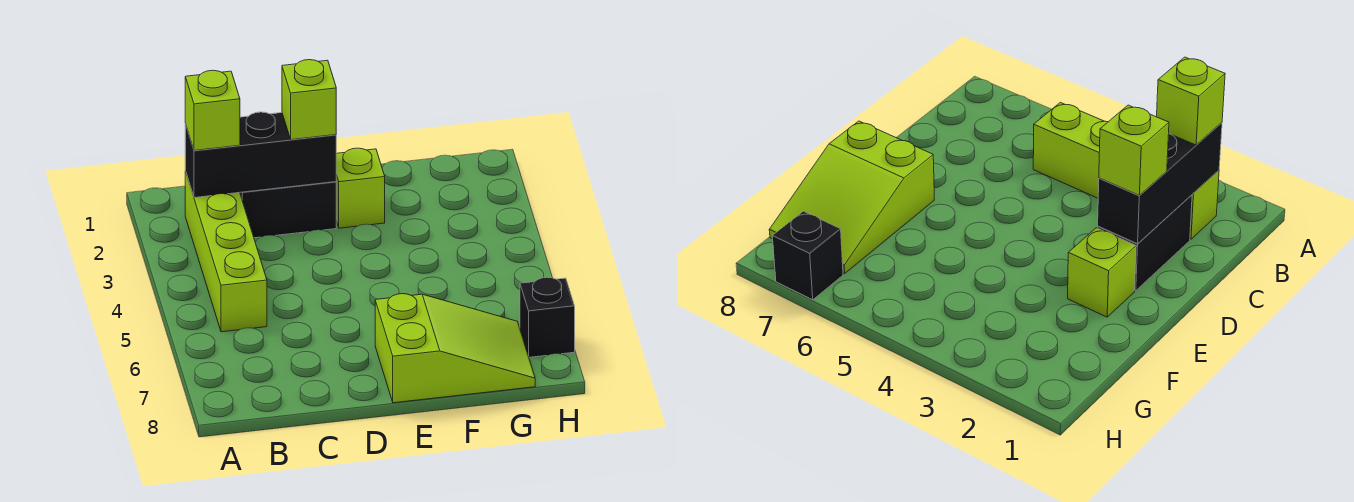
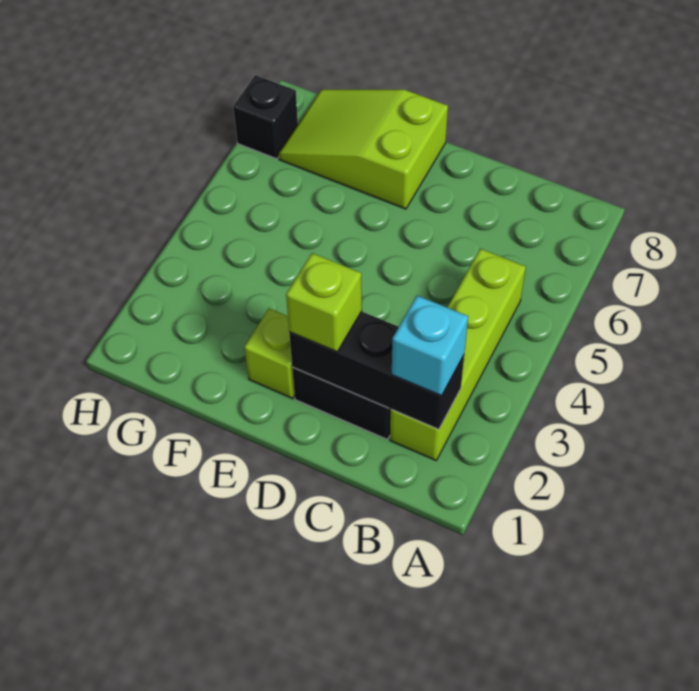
lime brick B2 level 3 -> cyan brick B2 level 3

